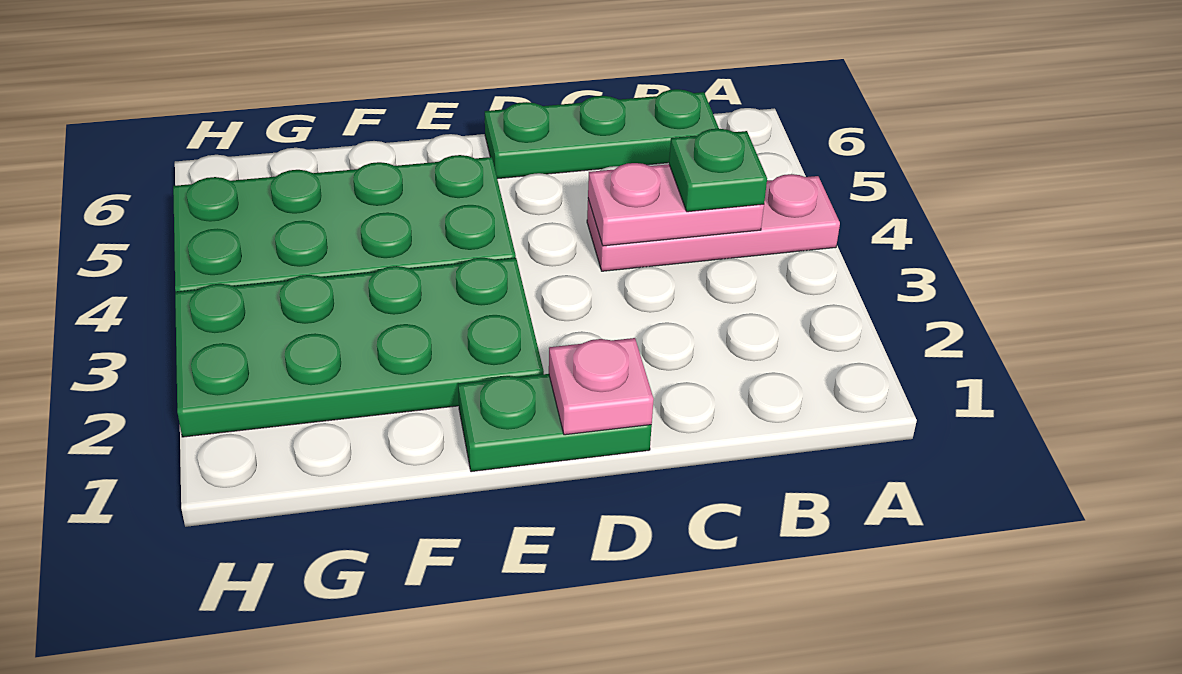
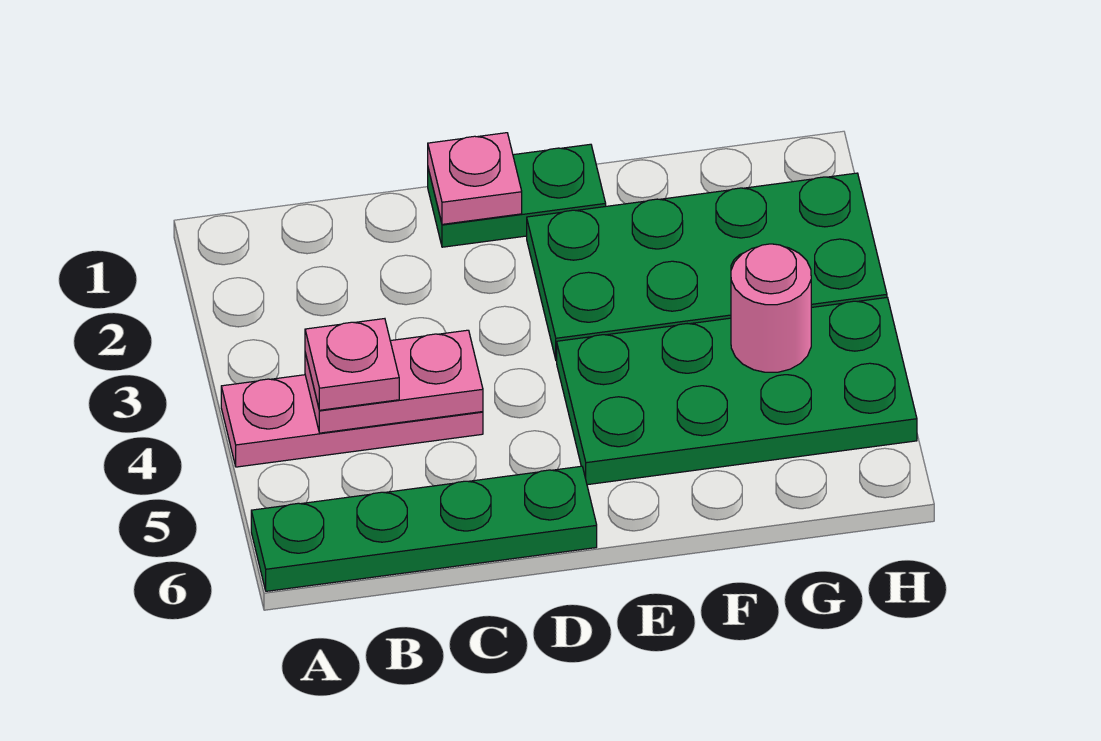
green plate B4 level 3 -> pink plate B4 level 3
green plate B6:D6 level 1 -> green plate A6:D6 level 1
none -> pink round brick G4 level 2

